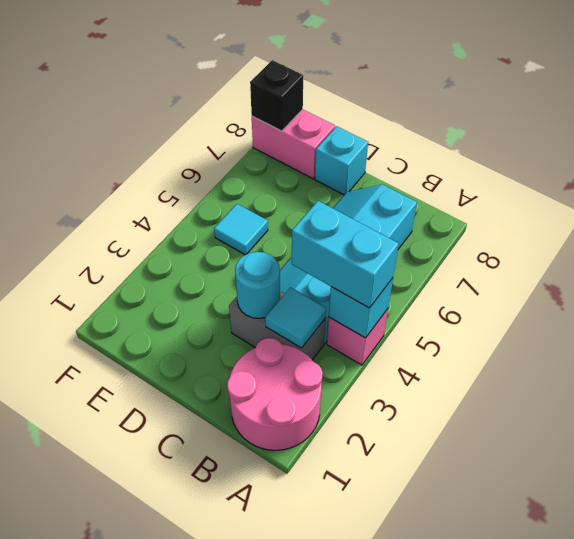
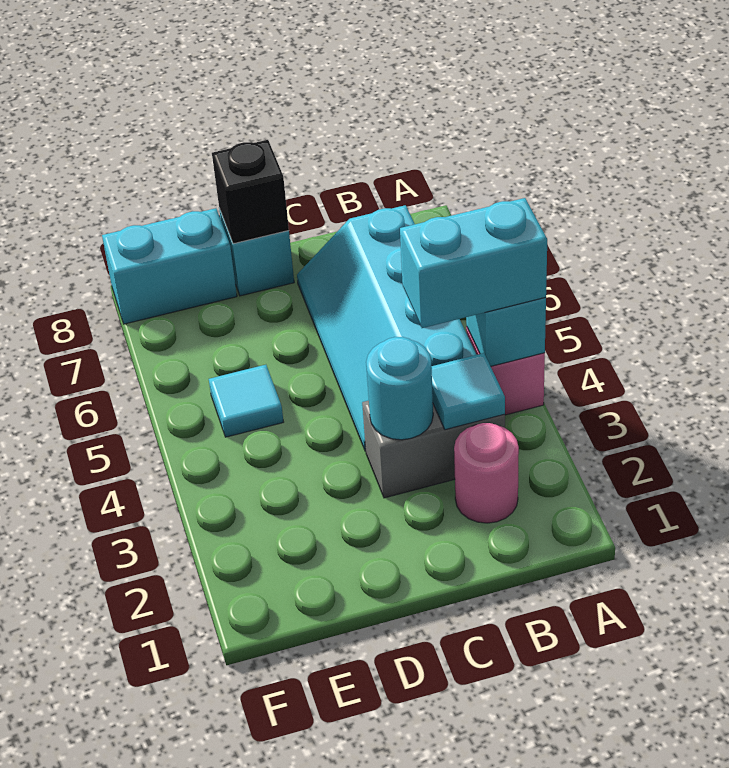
pink round brick A1:B2 level 1 -> pink round brick B2 level 1
pink brick E8:F8 level 1 -> cyan brick E8:F8 level 1
black brick F8 level 2 -> black brick D8 level 2

